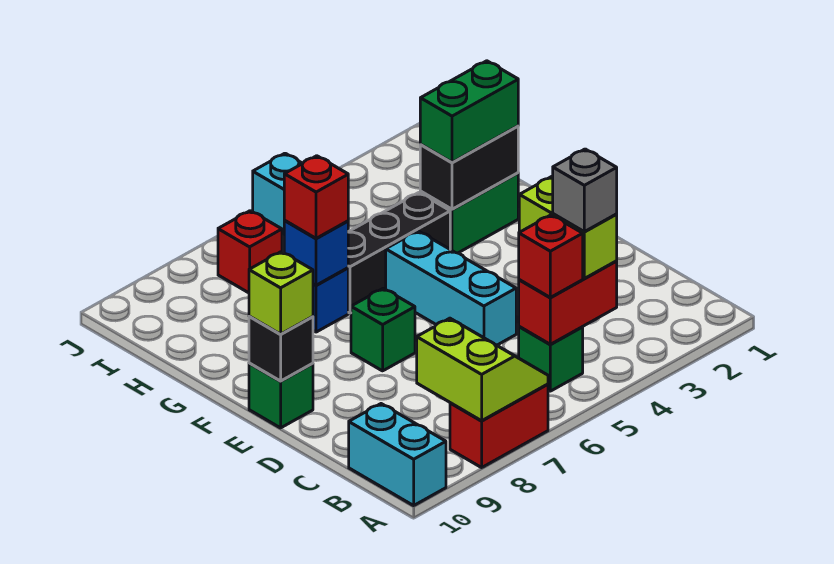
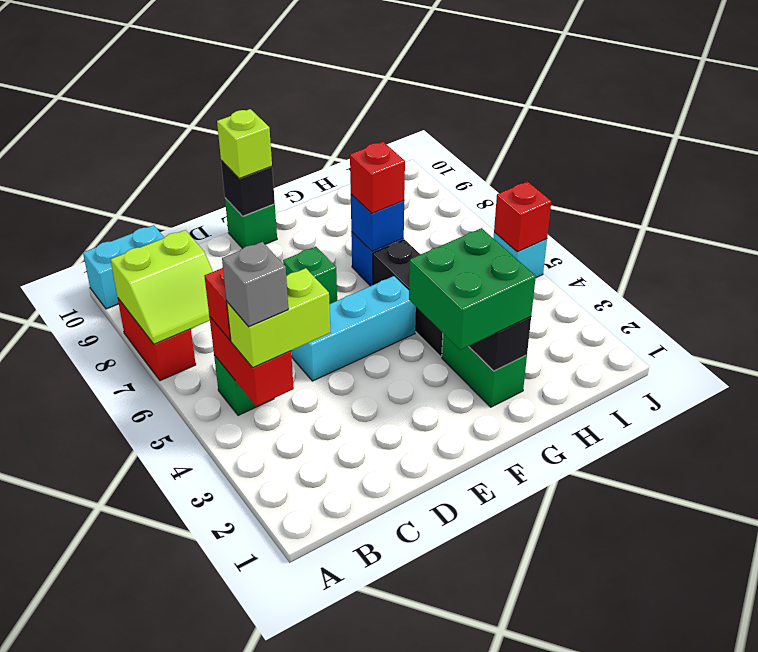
green brick G2:G3 level 3 -> green brick F2:G3 level 3
red brick I7 level 1 -> red brick J5 level 2

